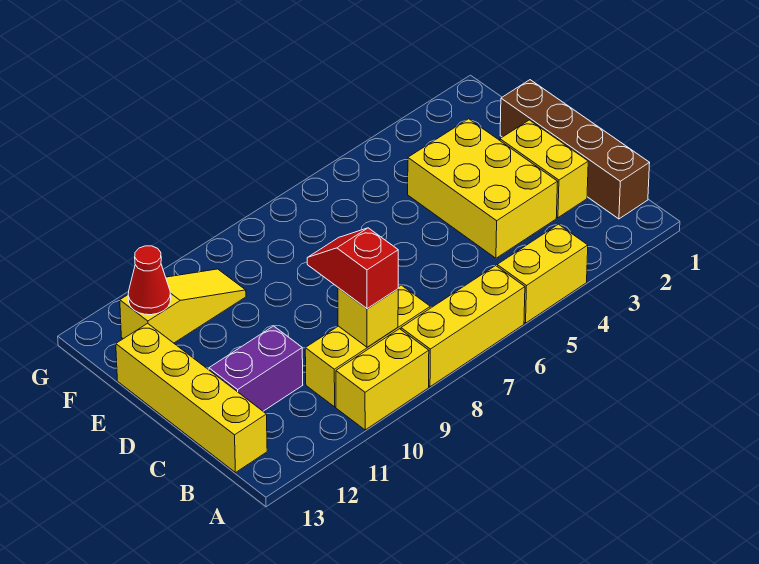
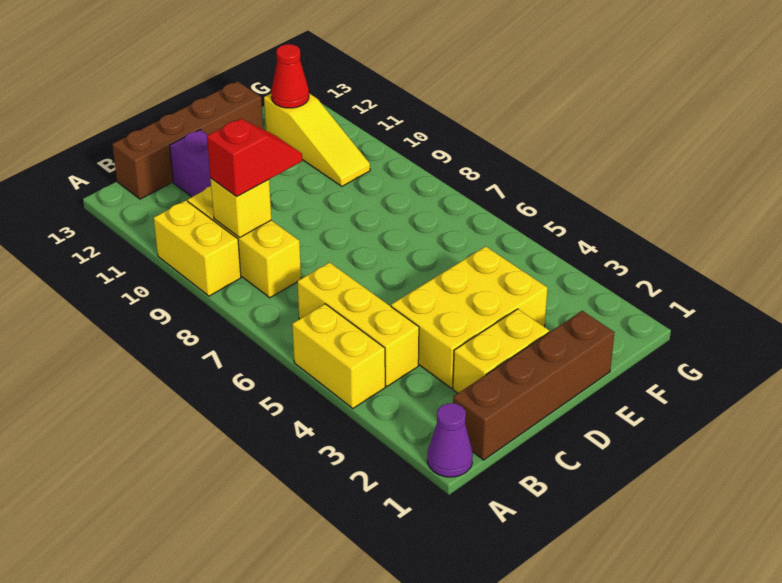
none -> purple cone A1 level 1
yellow brick A6:A8 level 1 -> yellow brick B4:B6 level 1
yellow brick B13:E13 level 1 -> brown brick B13:E13 level 1

